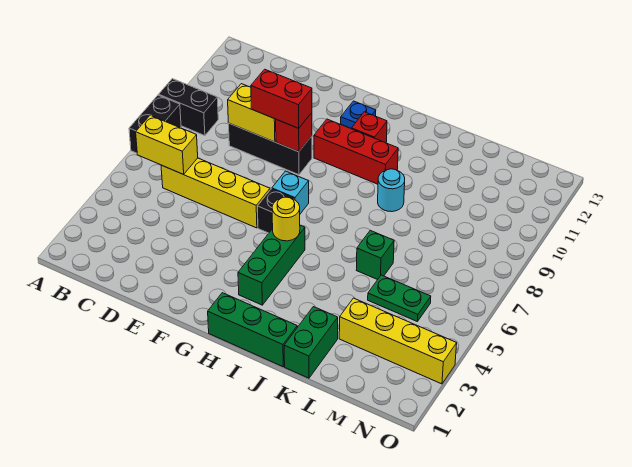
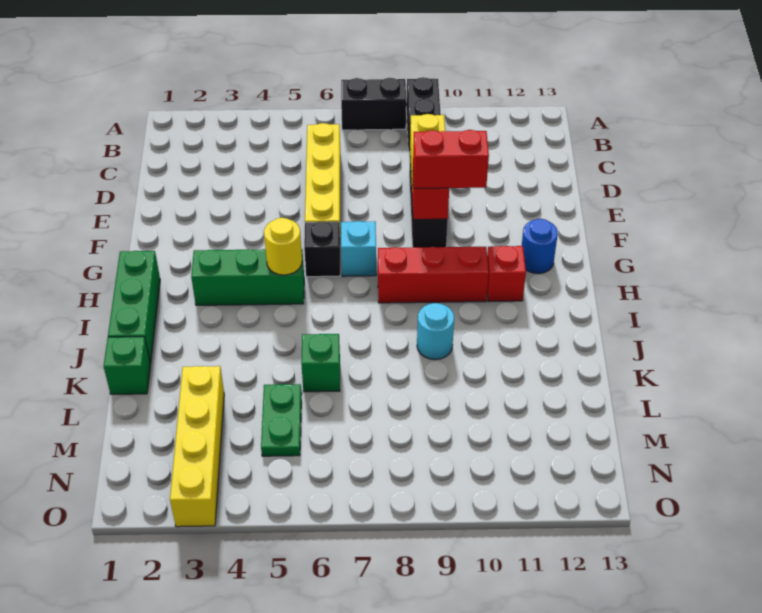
yellow brick B6:C6 level 2 -> none
red brick E9:F9 level 3 -> red brick F9:F10 level 3
red brick G10:I10 level 1 -> red brick H8:H10 level 1
blue plate G12 level 1 -> blue round brick G12 level 1
green brick K1:K2 level 1 -> green brick K1 level 1

